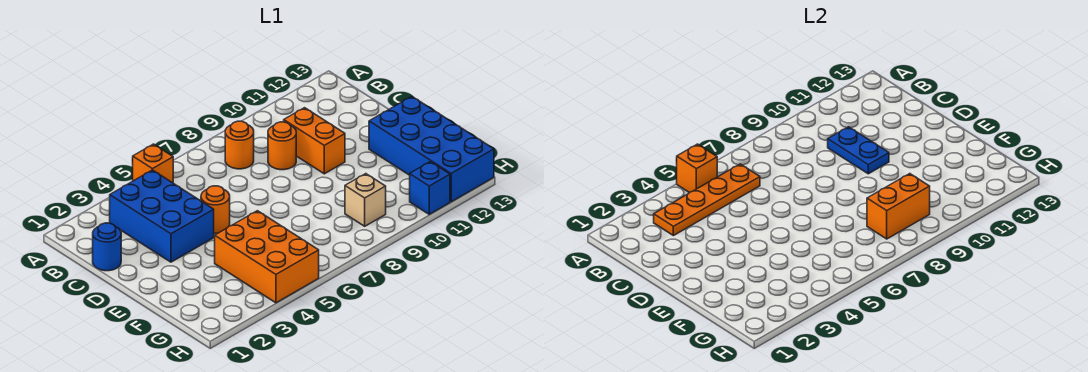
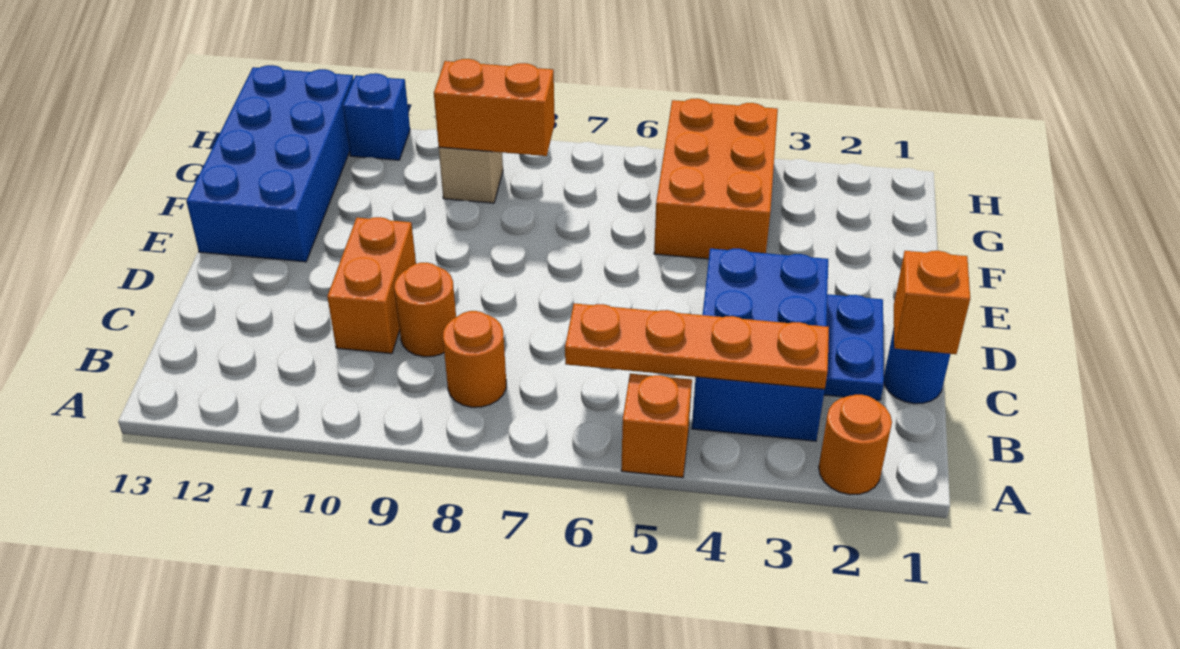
orange brick A5 level 2 -> orange brick C1 level 2
blue plate C10:D10 level 2 -> blue plate C2:D2 level 1
orange round brick D5 level 1 -> orange round brick A2 level 1

